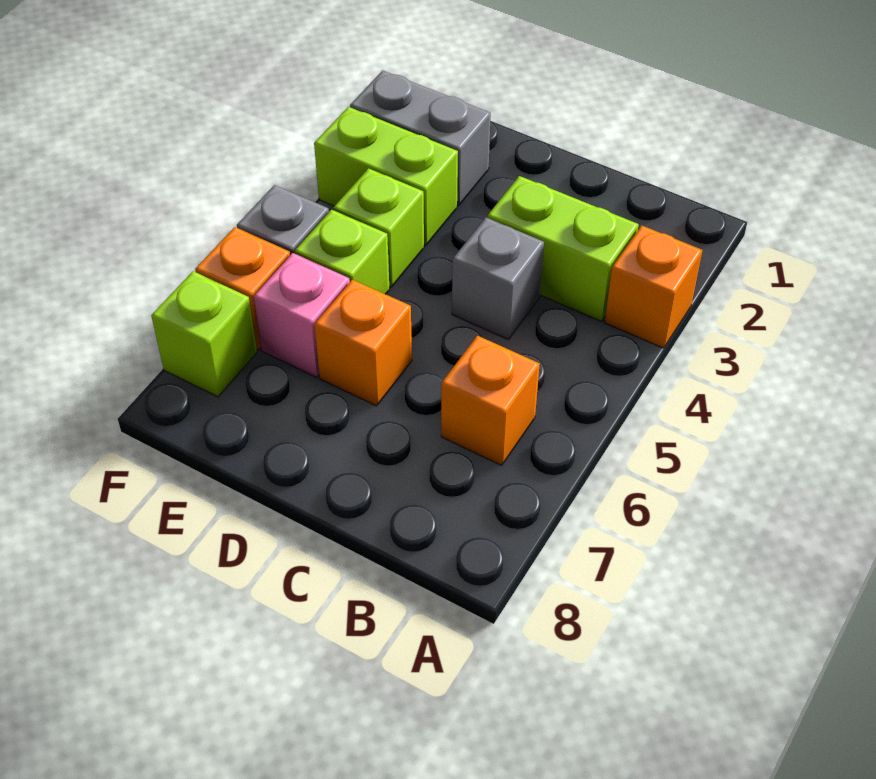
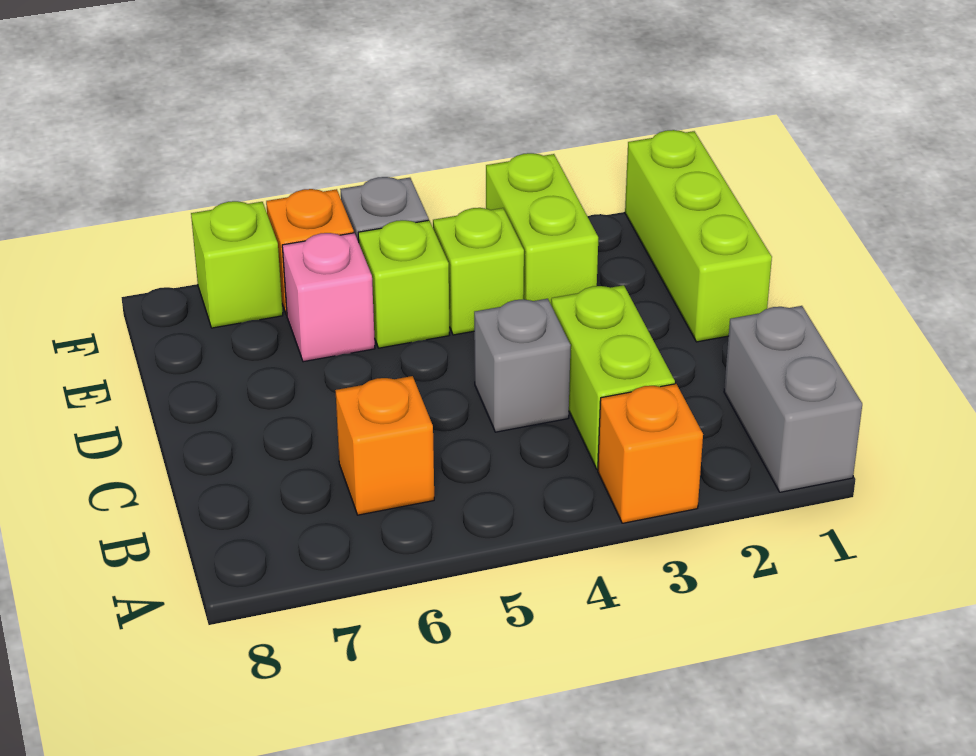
none -> lime brick D1:F1 level 1
orange brick D6 level 1 -> none
grey brick E2:F2 level 1 -> grey brick A1:B1 level 1

